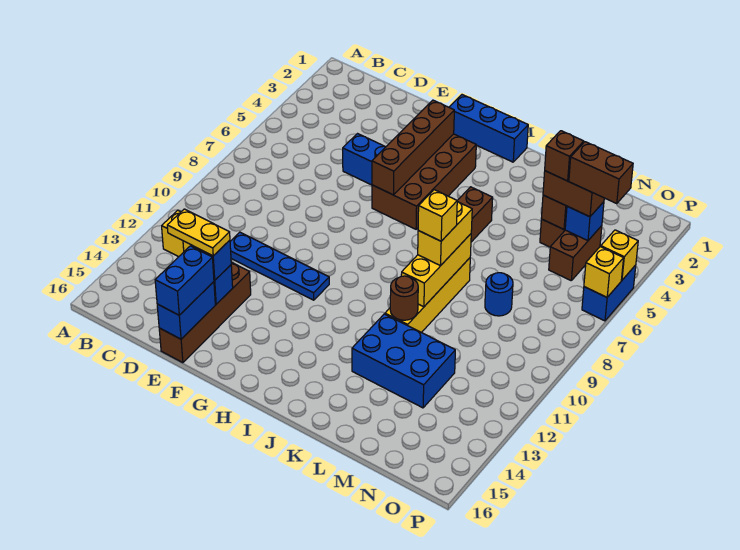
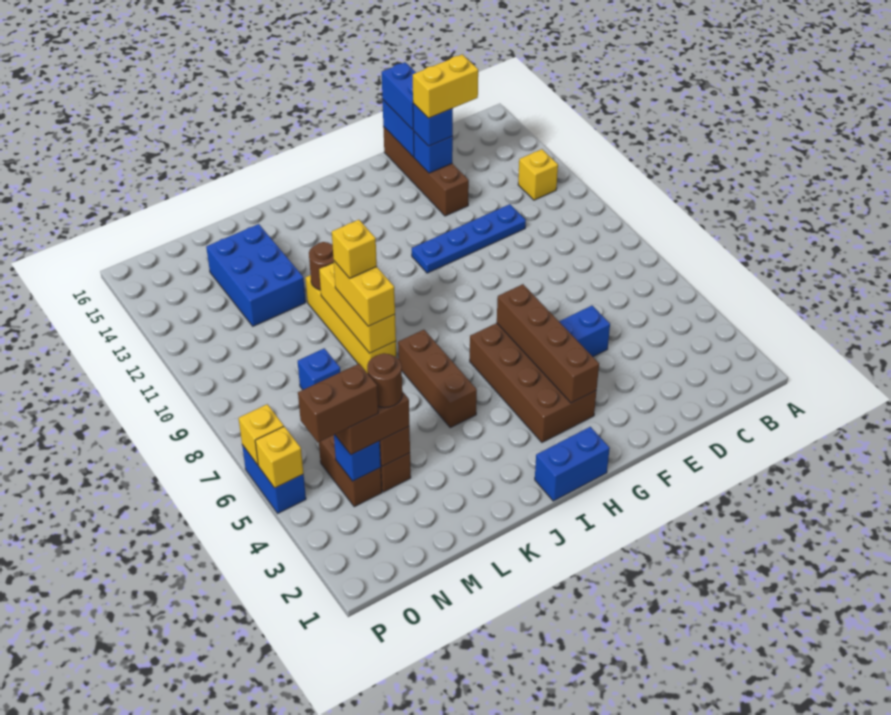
yellow plate D14:E14 level 4 -> yellow brick D14:E14 level 4
blue brick G1:I1 level 1 -> blue brick H1:I1 level 1
blue brick K12:M13 level 1 -> blue brick L12:M14 level 1
brown brick M4 level 4 -> brown round brick M4 level 4
blue round brick M8 level 1 -> blue brick M8 level 1

